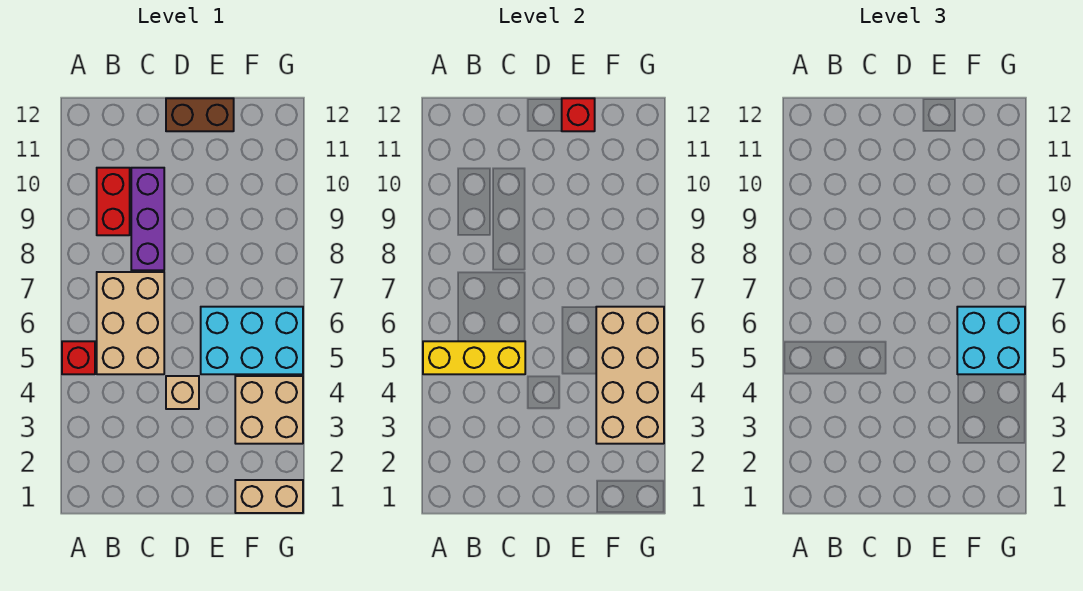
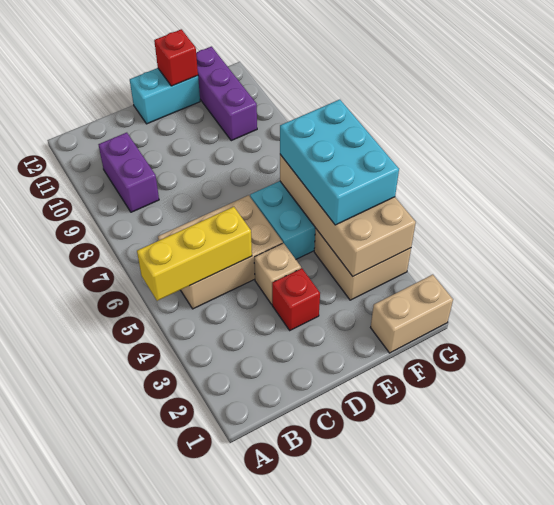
red brick A5 level 1 -> red brick D3 level 1
tan brick B5:C7 level 1 -> tan brick B5:D6 level 1
red brick B9:B10 level 1 -> purple brick B9:B10 level 1
purple brick C8:C10 level 1 -> purple brick F10:F12 level 1
brown brick D12:E12 level 1 -> cyan brick D12:E12 level 1
cyan brick F5:G6 level 3 -> cyan brick F4:G6 level 3

